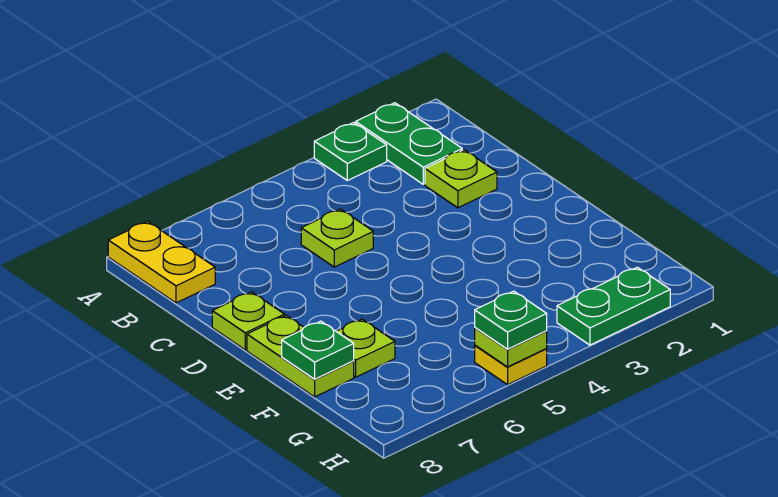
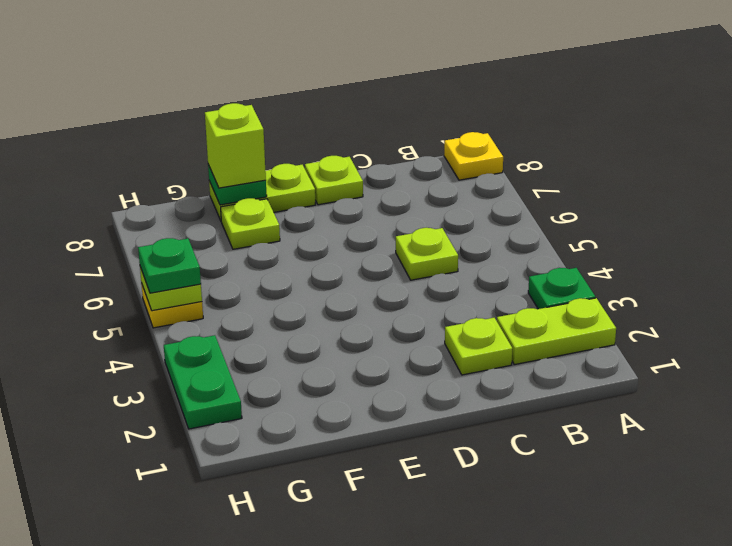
green plate A2:B2 level 1 -> lime plate A2:B2 level 1
yellow plate A8:B8 level 1 -> yellow plate A8 level 1
none -> lime brick F8 level 3

